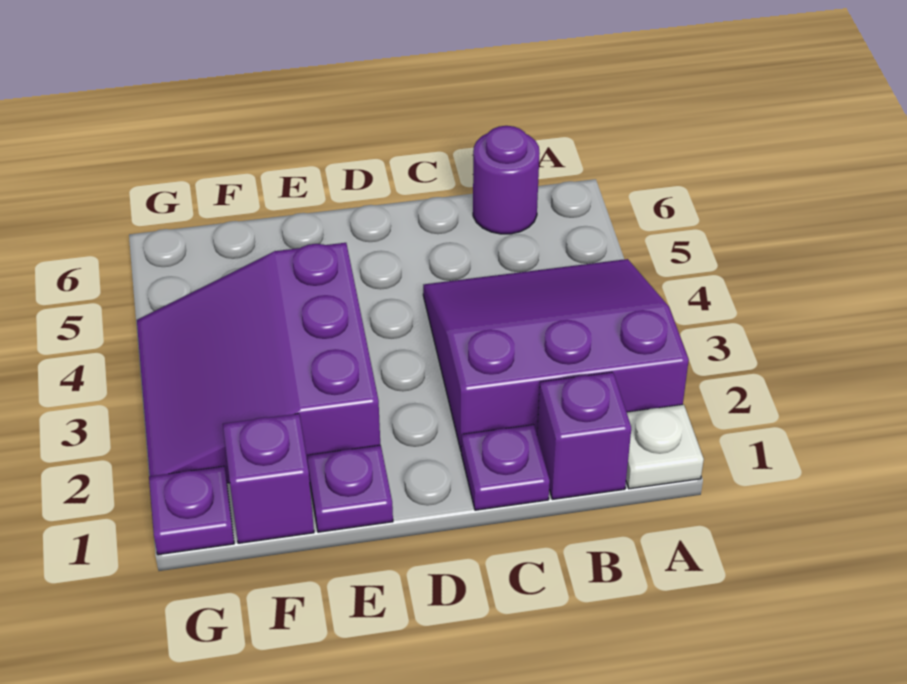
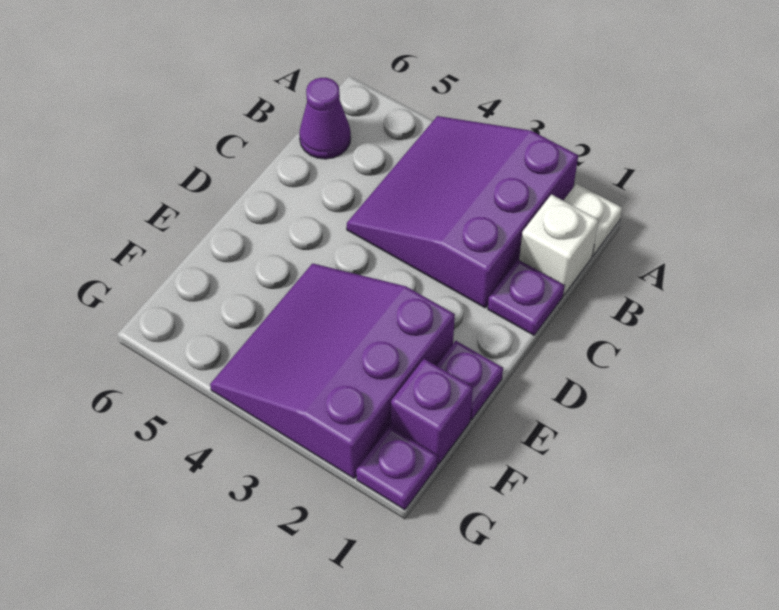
purple brick B1 level 1 -> white brick B1 level 1
purple round brick B6 level 1 -> purple cone B6 level 1
purple slope E2:G4 level 1 top E -> purple slope E2:G4 level 1 top 2

